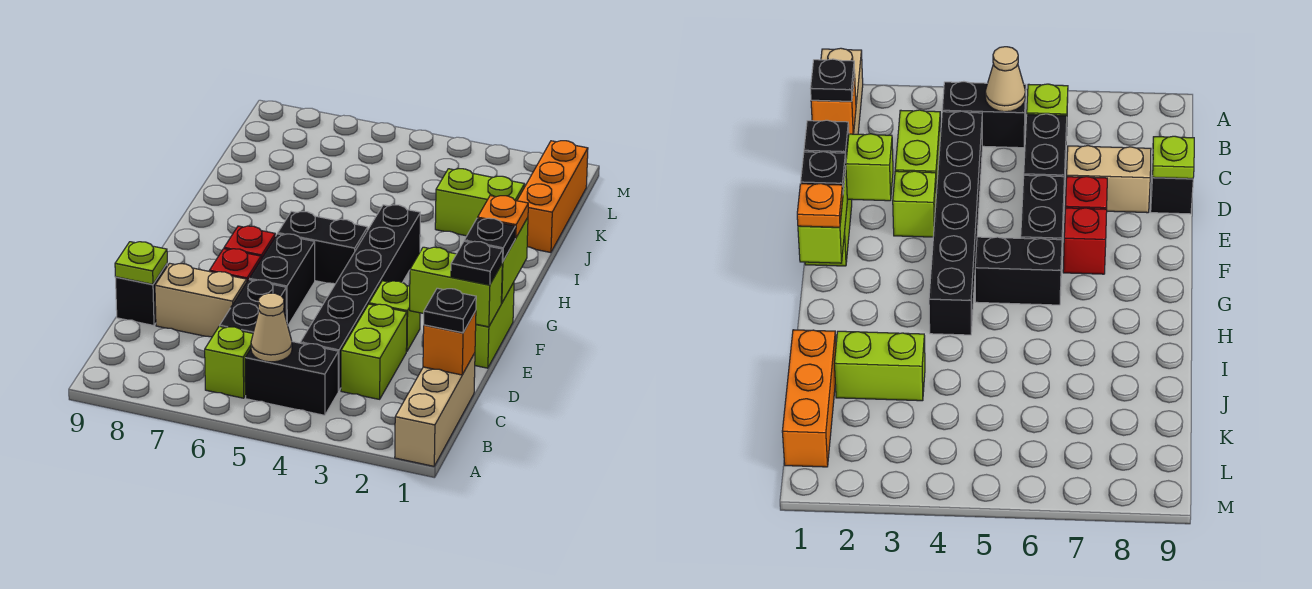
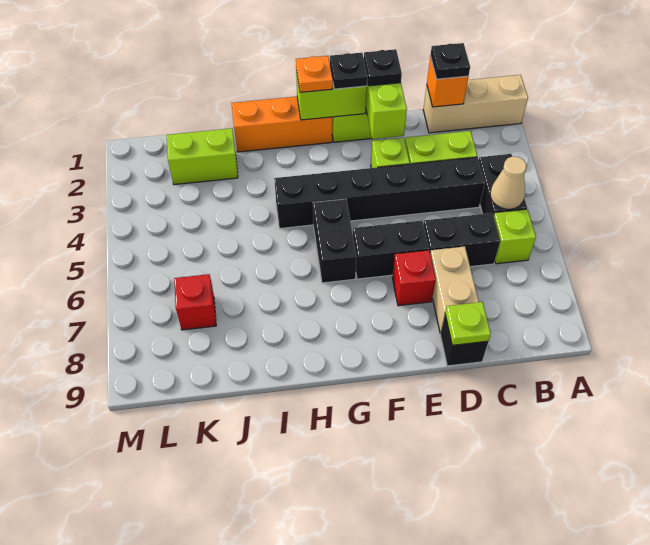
red brick F7 level 1 -> red brick K7 level 1
orange brick J1:L1 level 1 -> orange brick G1:I1 level 1
lime brick J2:J3 level 1 -> lime brick J2:K2 level 1

